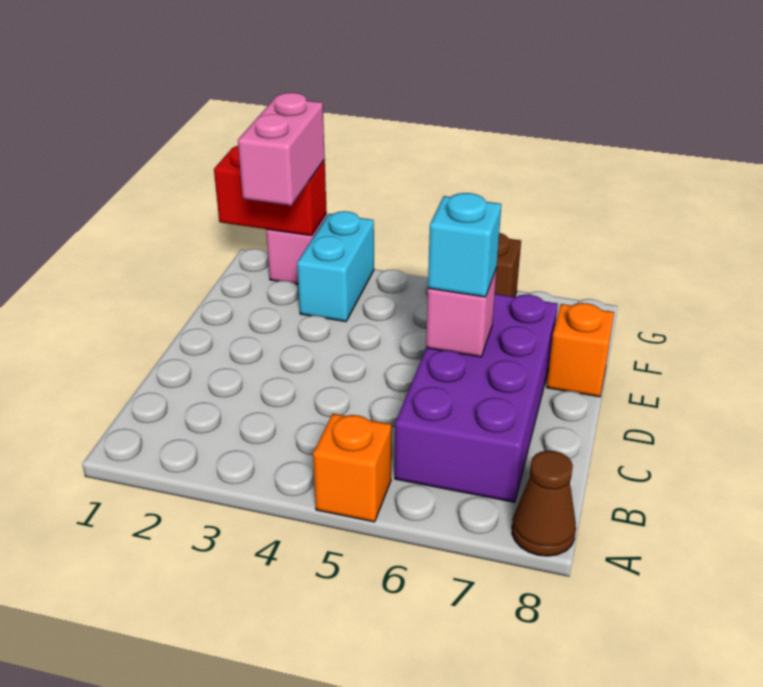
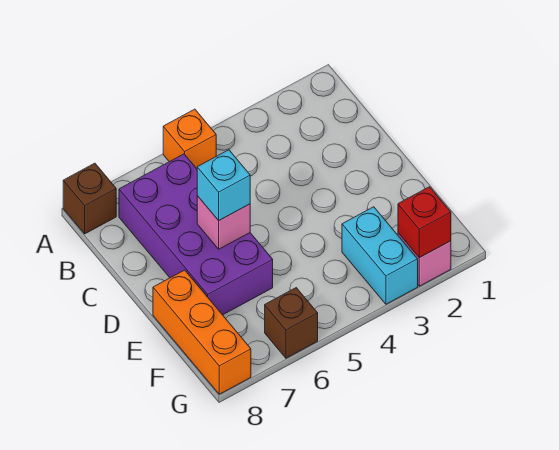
brown cone A8 level 1 -> brown brick A8 level 1
orange brick E8 level 1 -> orange brick E8:G8 level 1
pink brick F2:G2 level 3 -> none
red brick G1:G2 level 2 -> red brick G2 level 2

